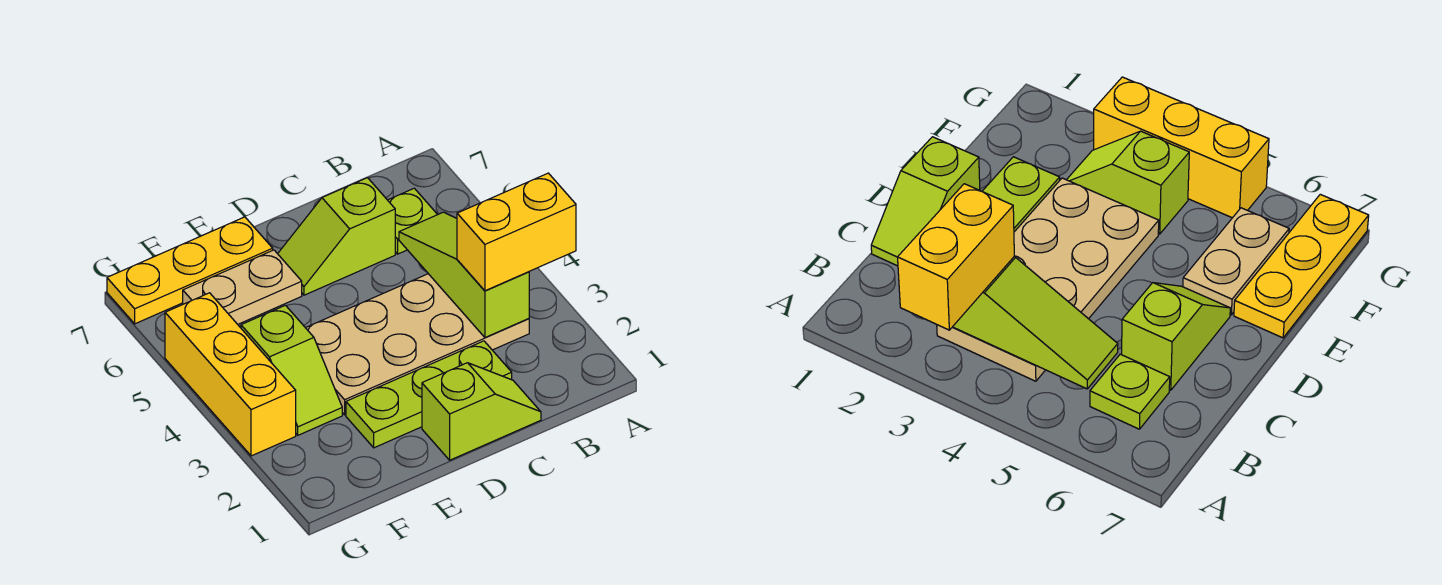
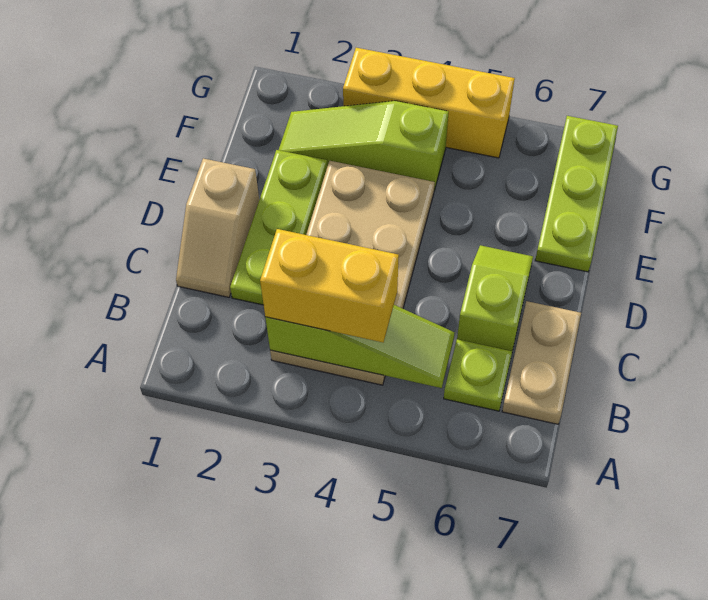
yellow brick A3:B3 level 3 -> yellow brick B3:B4 level 3
lime slope C1:D1 level 1 top D -> tan slope C1:D1 level 1 top D
tan plate E6:F6 level 1 -> tan plate B7:C7 level 1
yellow plate E7:G7 level 1 -> lime plate E7:G7 level 1
lime slope F3:F4 level 1 top 4 -> lime slope F2:F4 level 1 top 4

